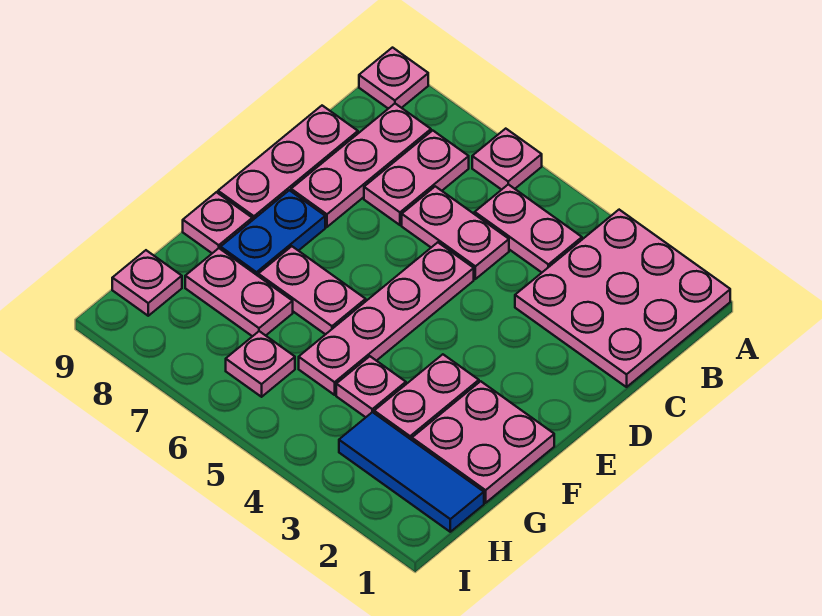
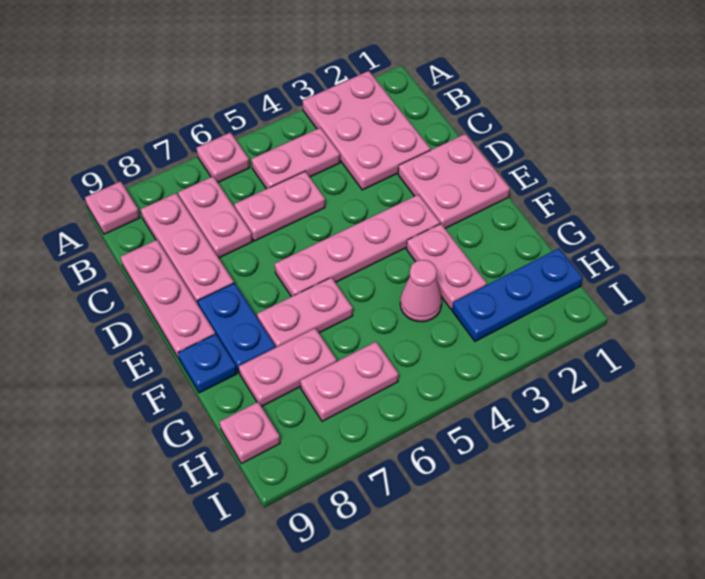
pink plate A1:C3 level 1 -> pink plate A2:C3 level 1
pink plate D5:G5 level 1 -> pink plate E3:E6 level 1
pink plate F1:G2 level 1 -> pink plate D1:E2 level 1
pink plate F9 level 1 -> blue plate F9 level 1
pink plate G4 level 1 -> pink cone G4 level 1
blue tile H1:H3 level 1 -> blue plate H1:H3 level 1
pink plate H6 level 1 -> pink plate H6:H7 level 1

